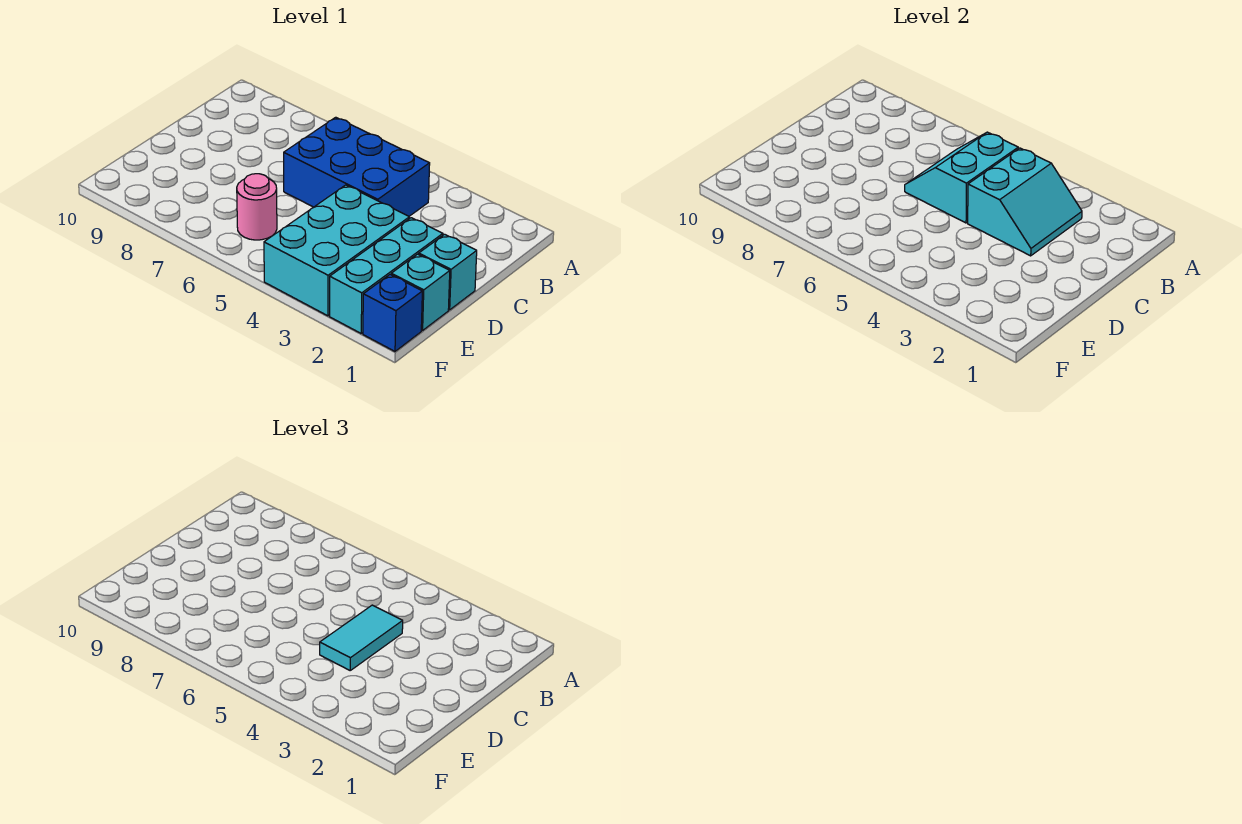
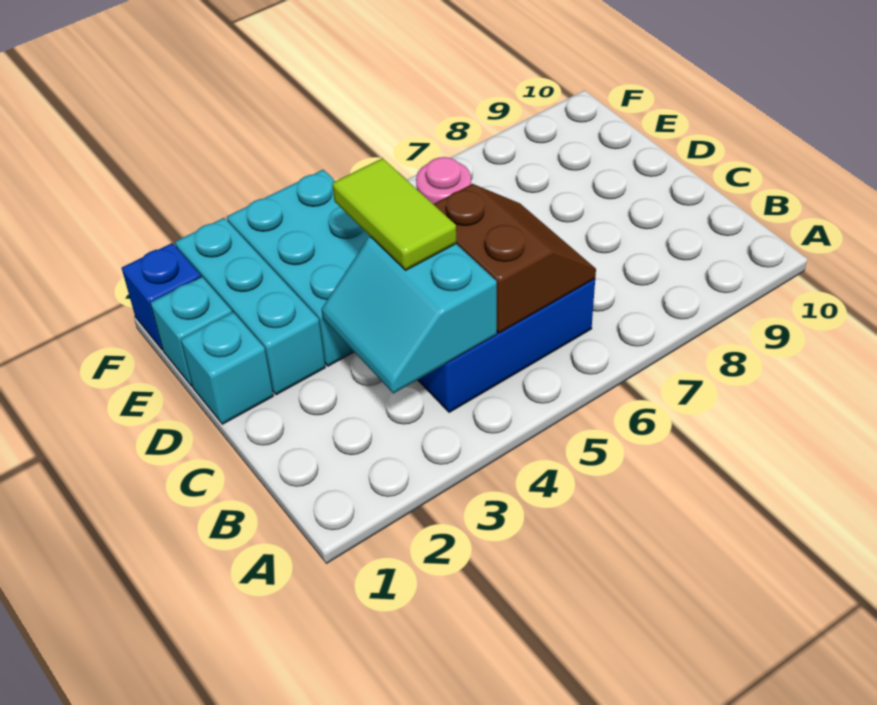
cyan slope B5:C6 level 2 top 5 -> brown slope B5:C6 level 2 top 5
cyan tile C4:D4 level 3 -> lime tile C4:D4 level 3

